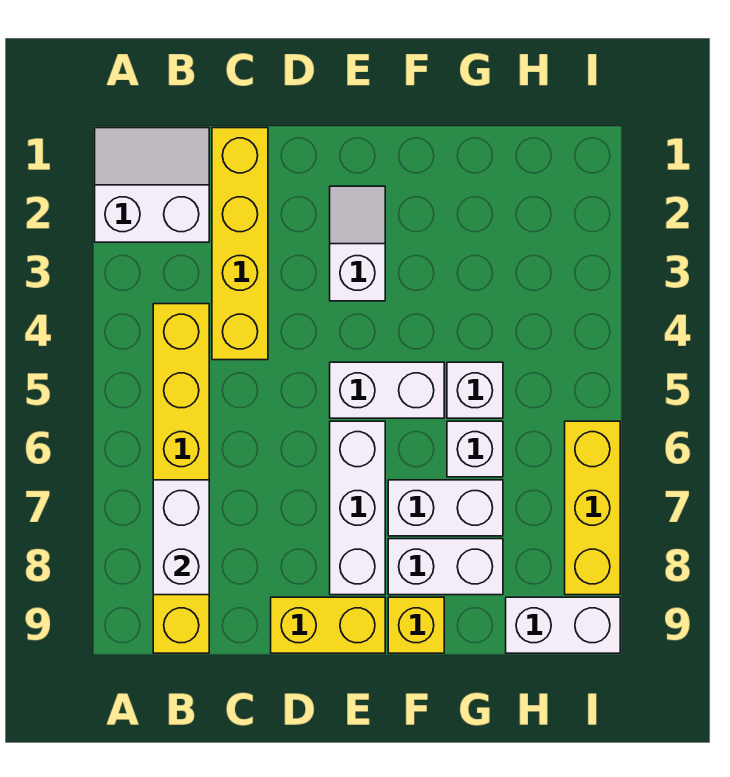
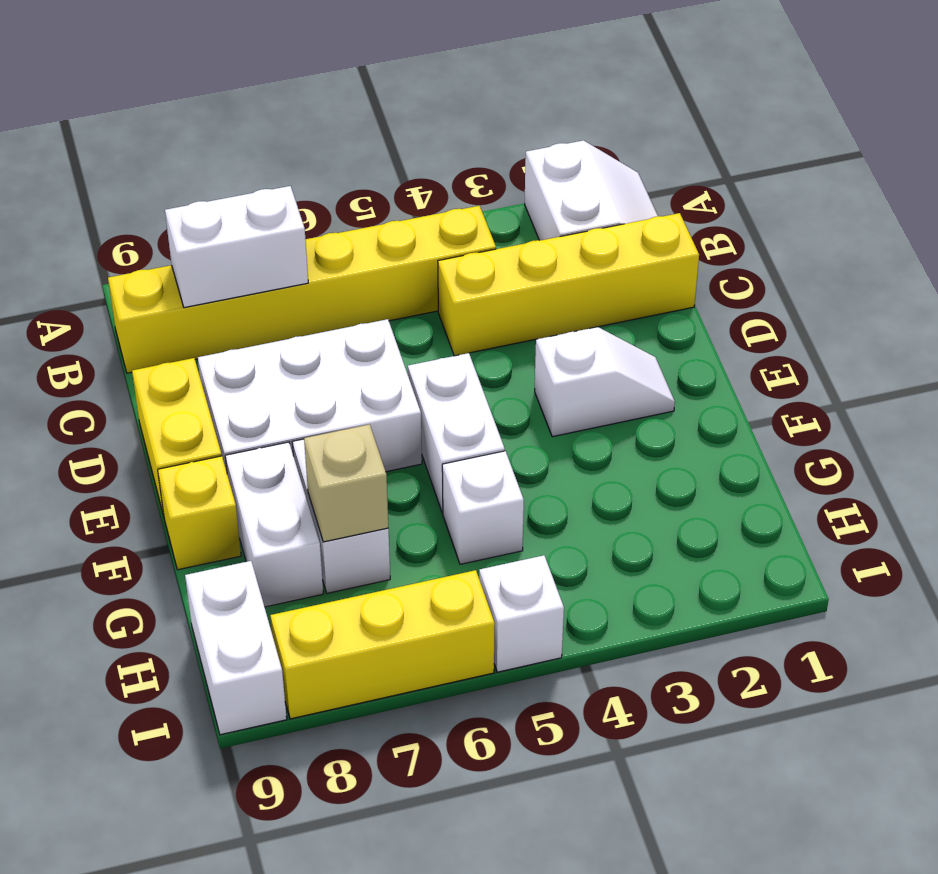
white brick E6:E8 level 1 -> white brick D6:E8 level 1
white brick G6 level 1 -> white brick I5 level 1
none -> tan brick G7 level 2

